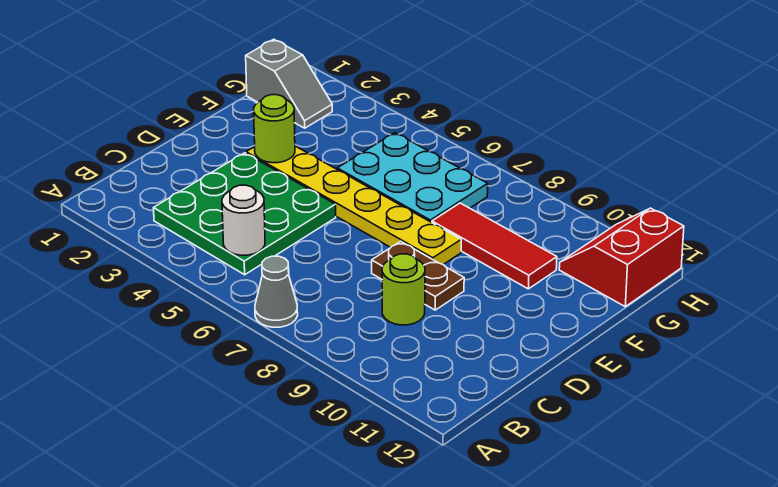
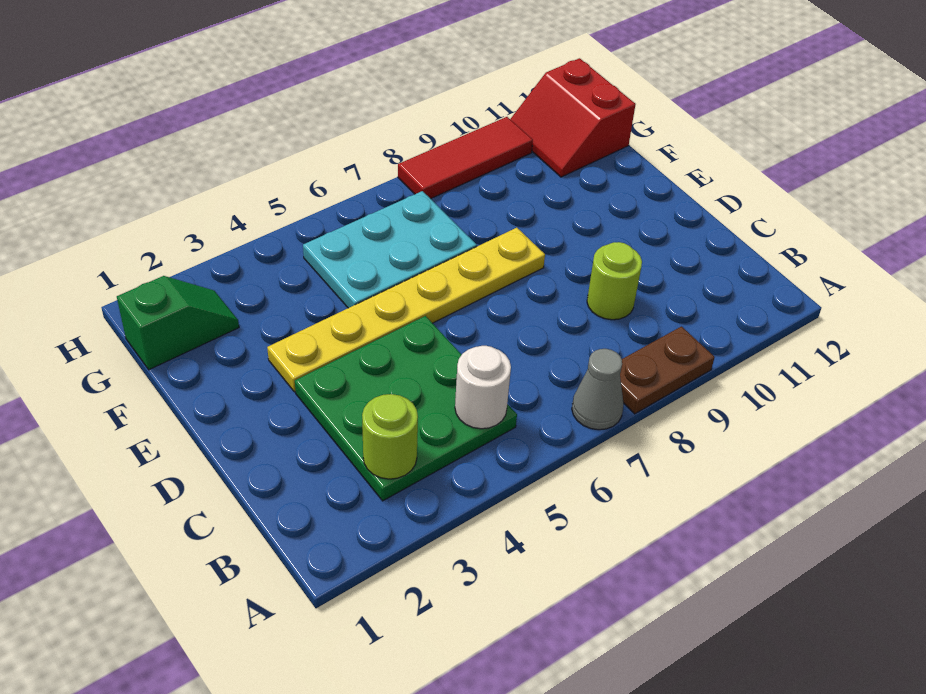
brown plate D8:D9 level 1 -> brown plate A8:A9 level 1
lime round brick E3 level 2 -> lime round brick B3 level 2
red tile F8:F10 level 1 -> red tile H8:H10 level 1
grey slope G1:G2 level 1 top 1 -> green slope G1:G2 level 1 top 1

